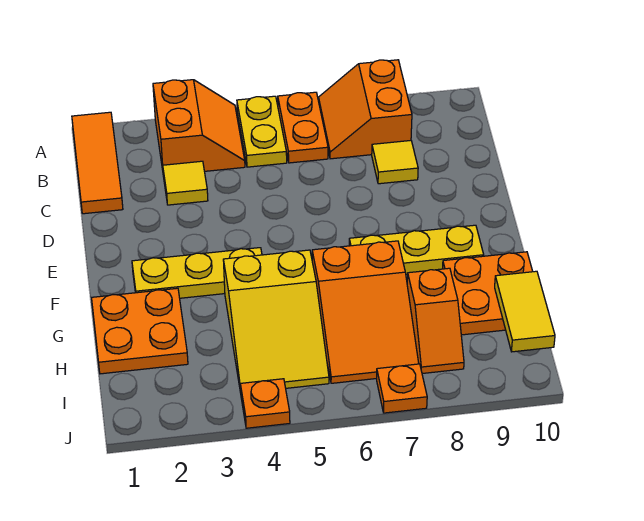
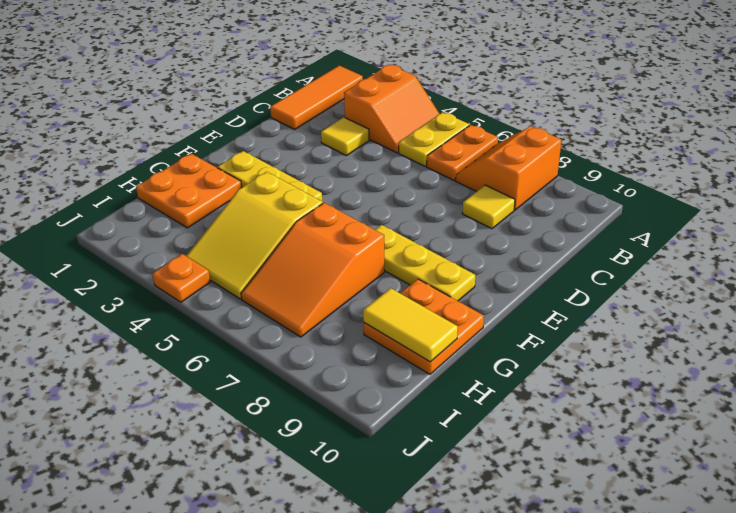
orange slope H8:I8 level 1 top H -> none
yellow tile H10:I10 level 2 -> yellow tile H9:H10 level 2
orange plate J7 level 1 -> none

